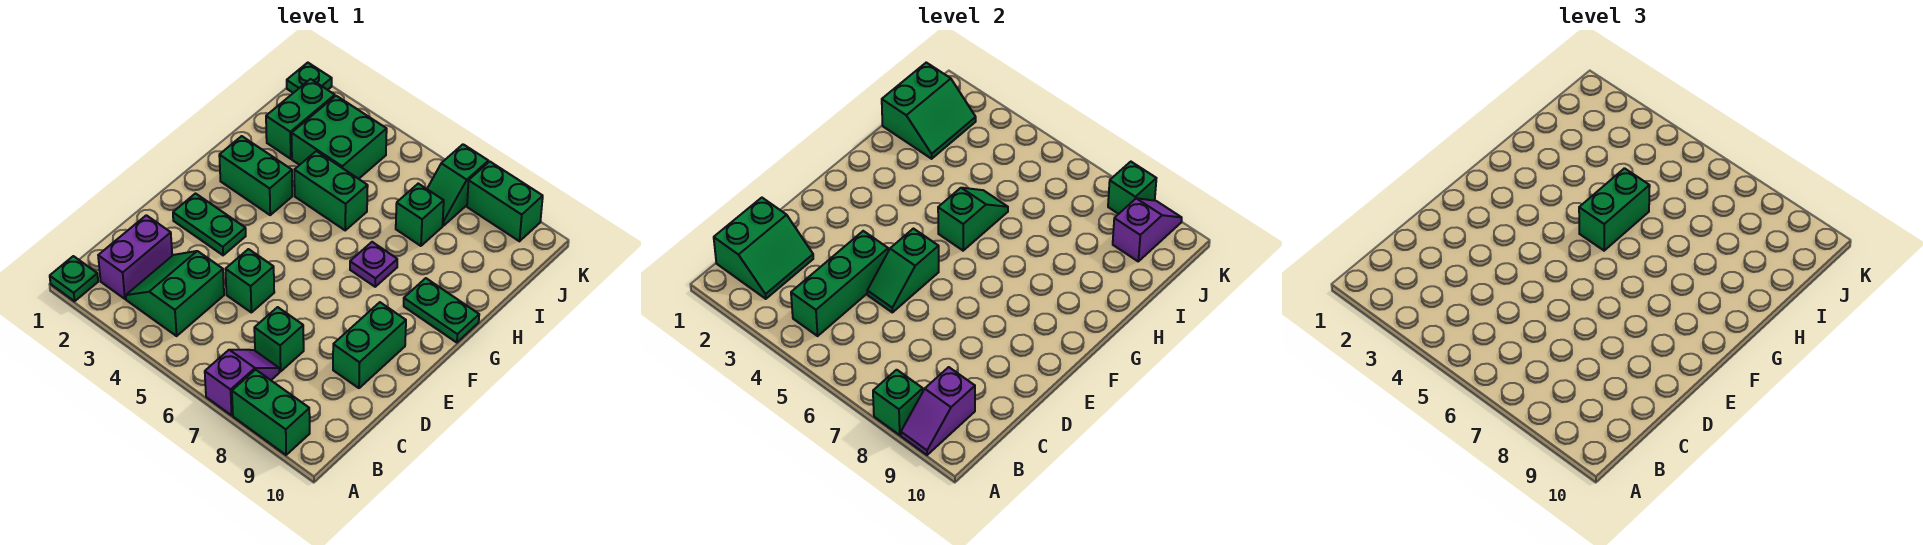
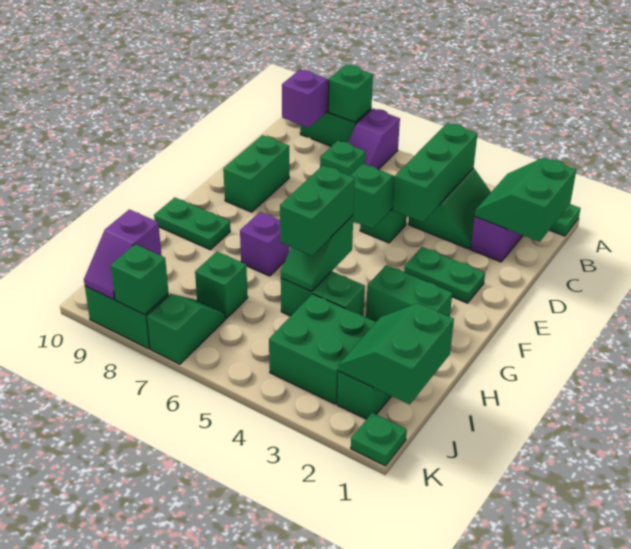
purple plate G7 level 1 -> purple brick G7 level 1

